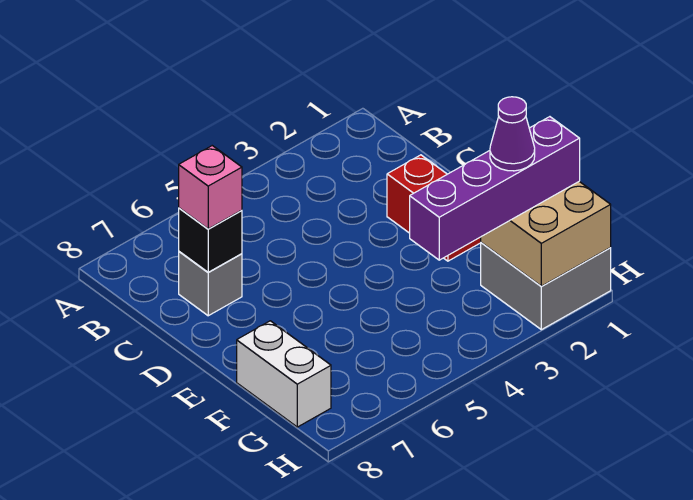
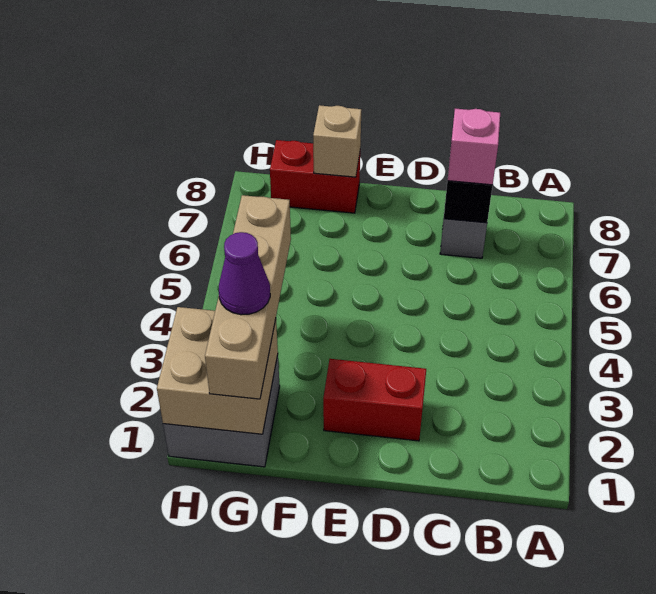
white brick F8:G8 level 1 -> red brick F8:G8 level 1
none -> tan brick F8 level 2
purple brick G1:G4 level 3 -> tan brick G1:G4 level 3

